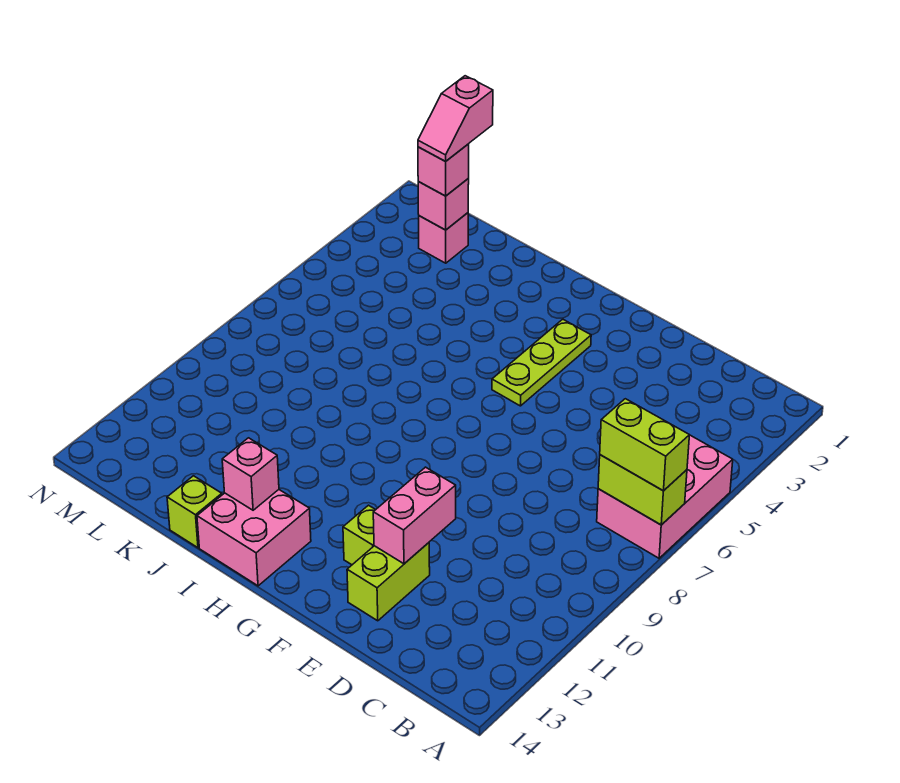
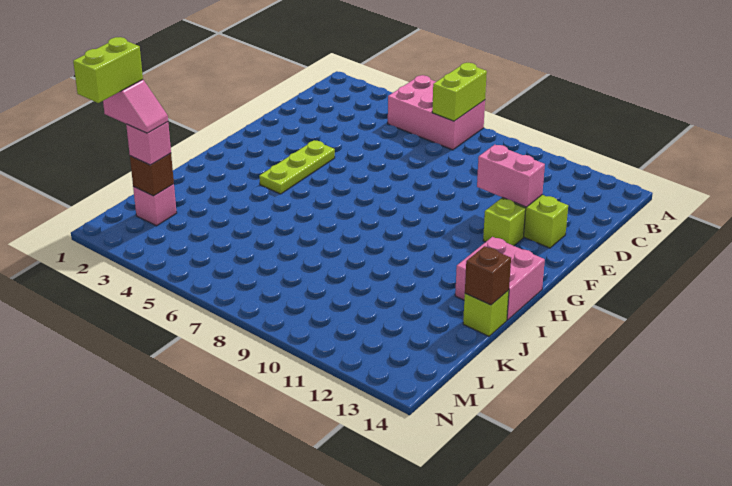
lime brick A7:B7 level 3 -> lime brick L1:M1 level 5
lime plate G3:G5 level 1 -> lime plate F4:H4 level 1
pink brick I13 level 2 -> none
none -> brown brick J14 level 2
pink brick L2 level 2 -> brown brick L2 level 2

